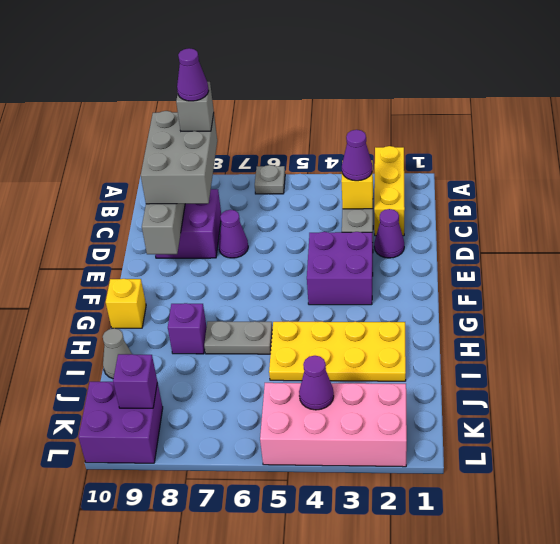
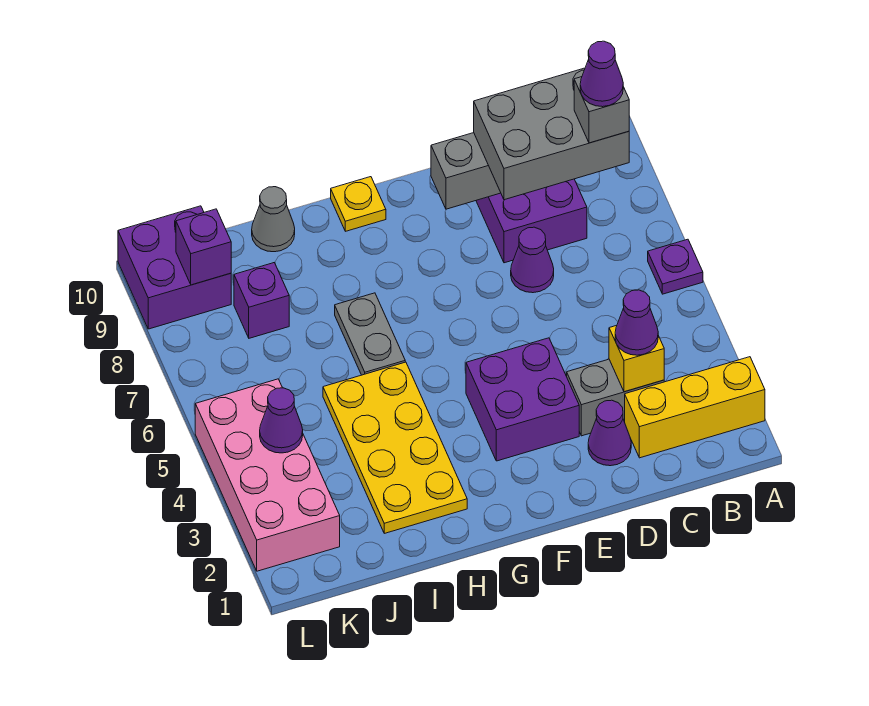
grey plate A6 level 1 -> purple plate A6 level 1
yellow brick G10 level 1 -> yellow plate G10 level 1
purple brick H8 level 1 -> purple brick J8 level 1

